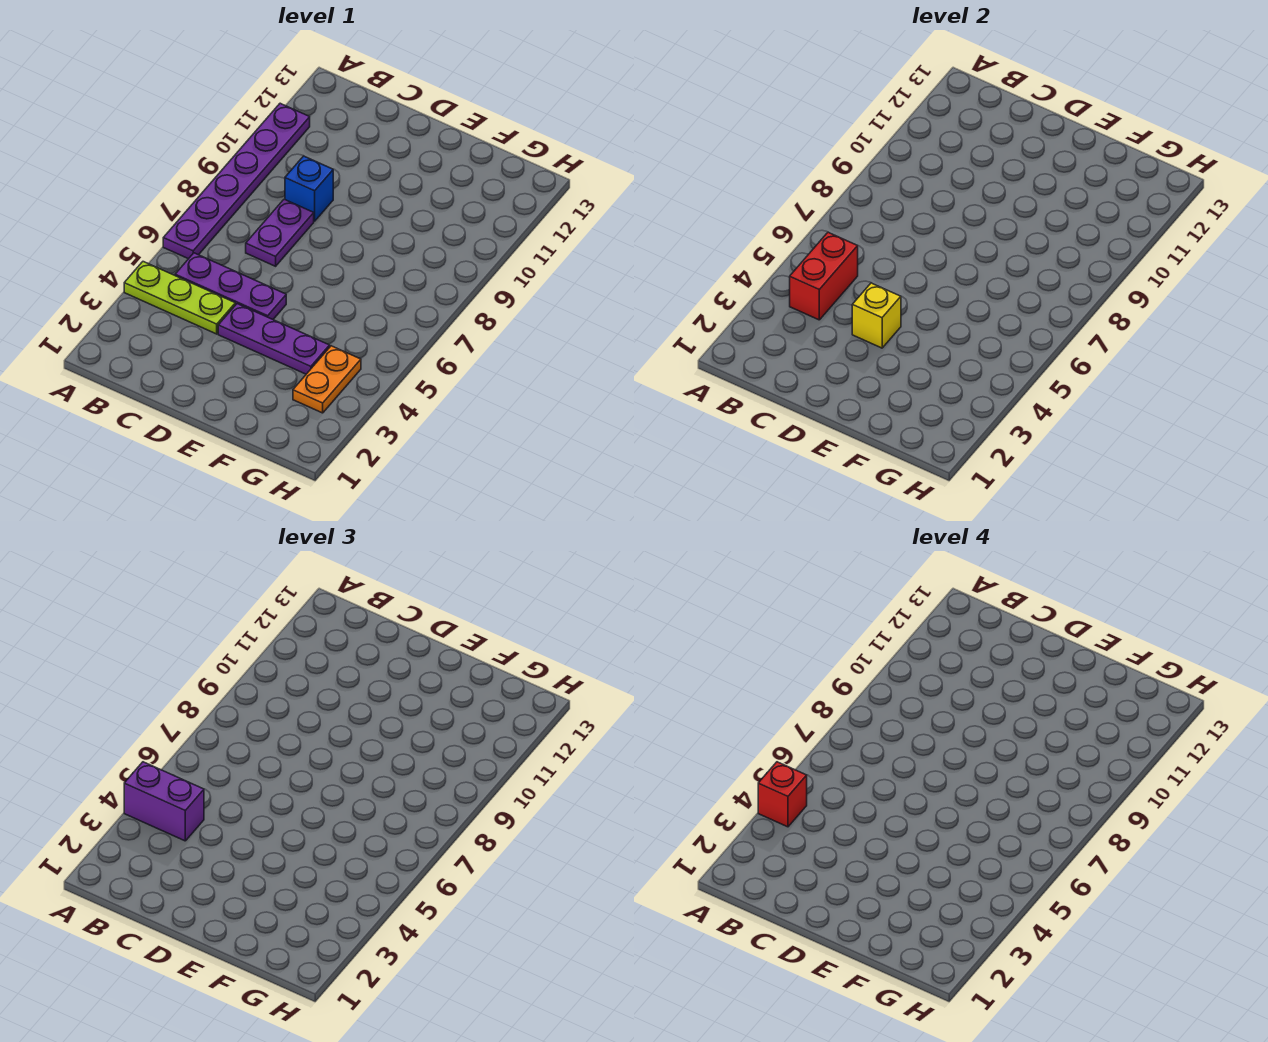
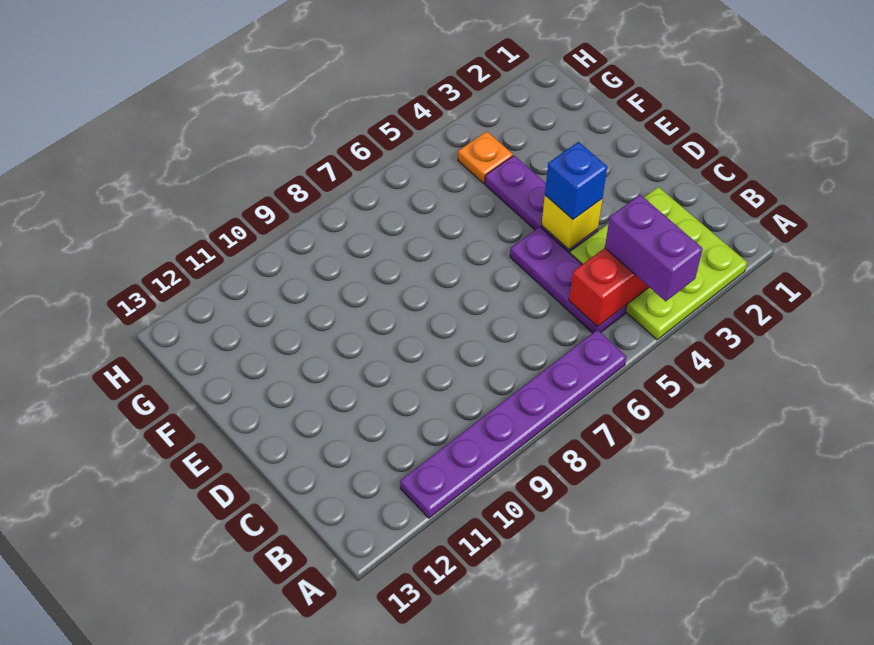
lime plate A4:C4 level 1 -> lime plate A2:C4 level 1
red brick A4 level 4 -> none
purple plate C7:C8 level 1 -> none
blue brick C9 level 1 -> blue brick D4 level 3
orange plate G3:G4 level 1 -> orange plate G4 level 1

